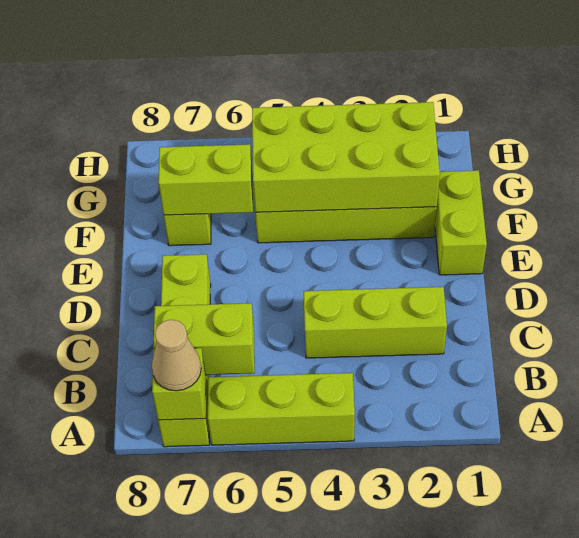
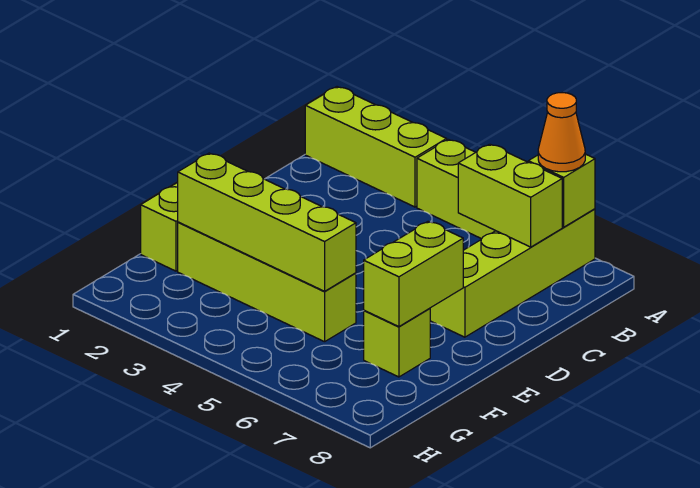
tan cone A7 level 3 -> orange cone A7 level 3
lime brick C2:C4 level 1 -> lime brick A1:A3 level 1
lime brick F2:G5 level 2 -> lime brick F2:F5 level 2
lime brick F6:F7 level 2 -> lime brick E7:F7 level 2

